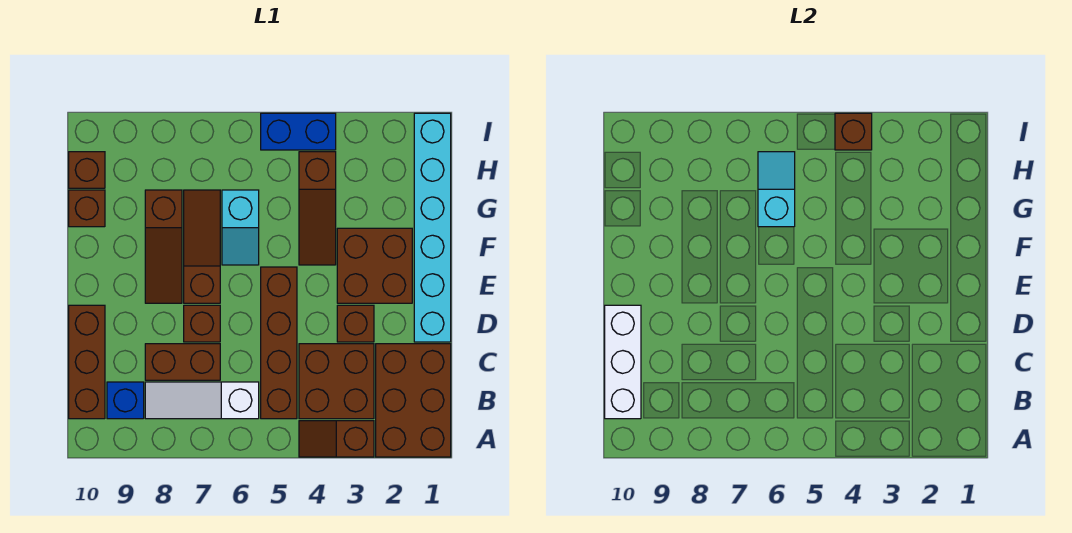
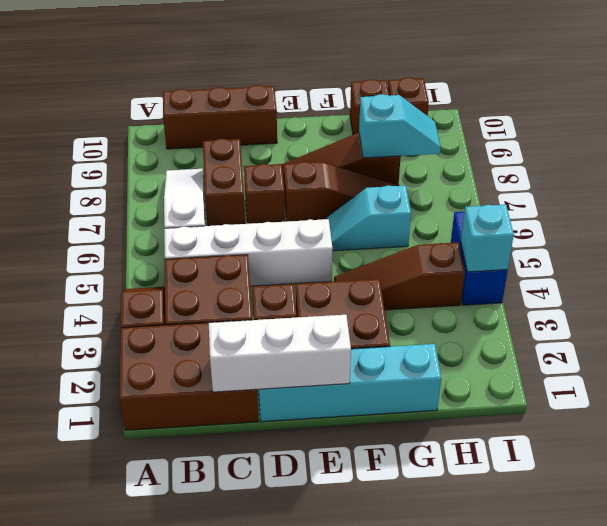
brown brick B5:E5 level 1 -> white brick B5:E5 level 1
blue brick B9 level 1 -> none
white brick B10:D10 level 2 -> white brick C1:E1 level 2
cyan brick D1:I1 level 1 -> cyan brick D1:G1 level 1
cyan slope G6:H6 level 2 top G -> cyan slope G8:H8 level 2 top G
brown brick I4 level 2 -> cyan brick I4 level 2

